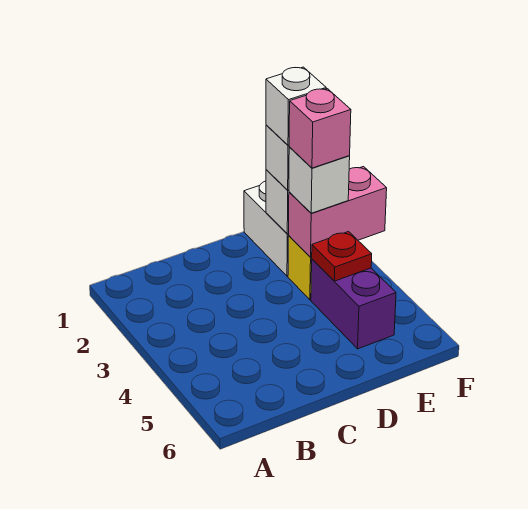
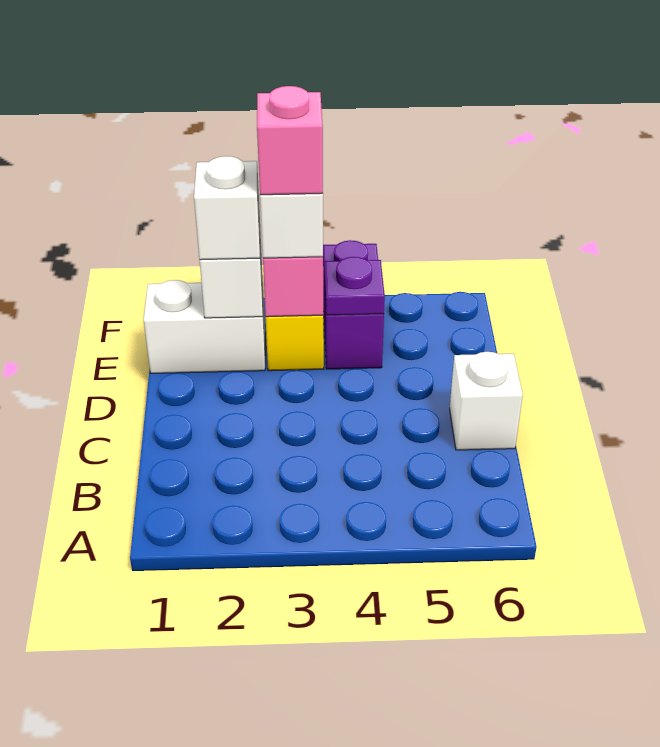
white brick E2 level 4 -> white brick C6 level 1
purple brick E4:E5 level 1 -> purple brick E4:F4 level 1
red plate E4 level 2 -> purple plate E4 level 2

